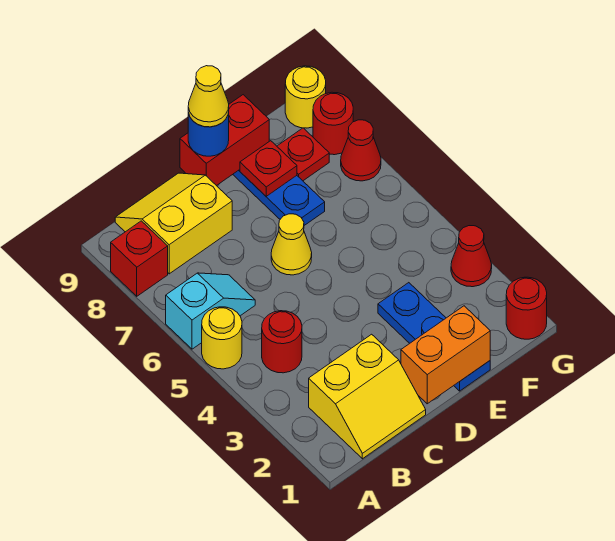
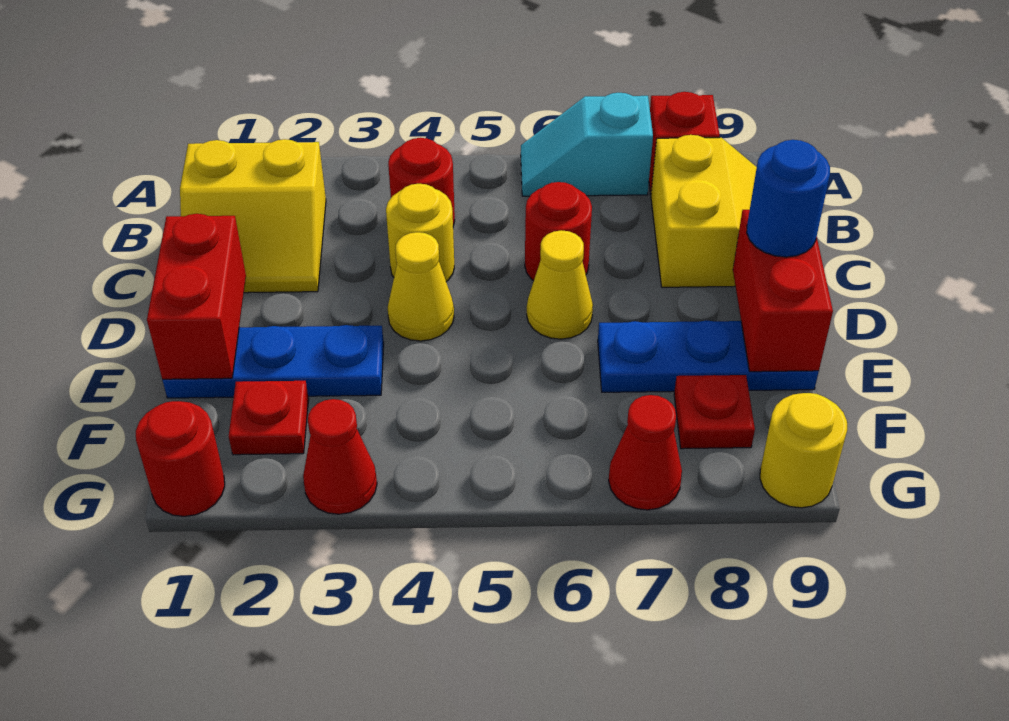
yellow round brick A5 level 1 -> yellow round brick C4 level 1
cyan slope A6:B6 level 1 top A -> cyan slope A6:A7 level 1 top 7
yellow slope B1:C2 level 1 top 2 -> yellow slope B1:C2 level 1 top B
orange brick D1:E1 level 2 -> red brick D1:E1 level 2
yellow cone D9 level 4 -> yellow cone D4 level 1
red plate E8 level 2 -> red plate F2 level 1
red round brick G8 level 1 -> red round brick C6 level 1

